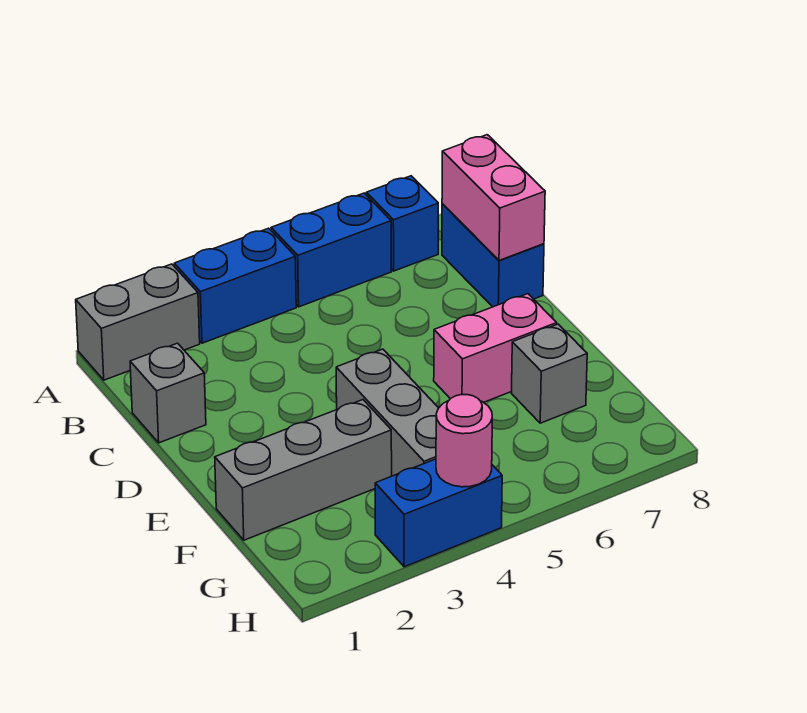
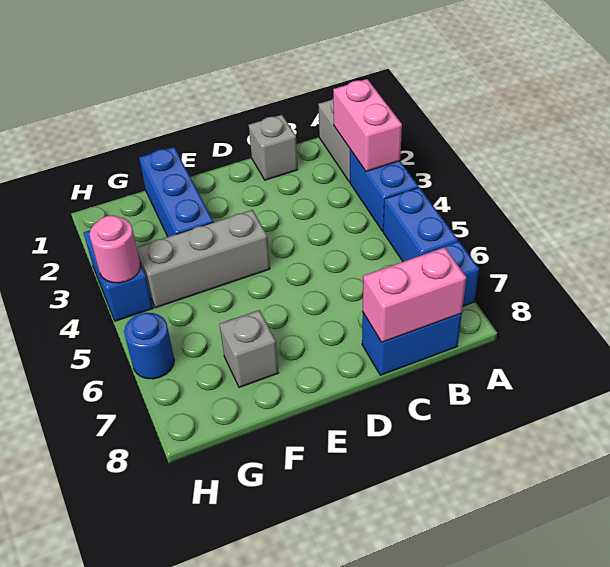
pink brick E6:E7 level 1 -> pink brick A2:A3 level 2
grey brick F1:F3 level 1 -> blue brick F1:F3 level 1
none -> blue round brick H6 level 1

